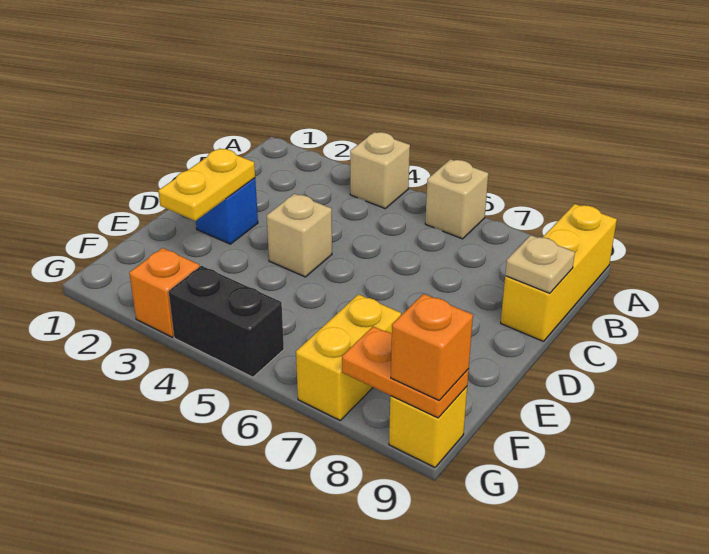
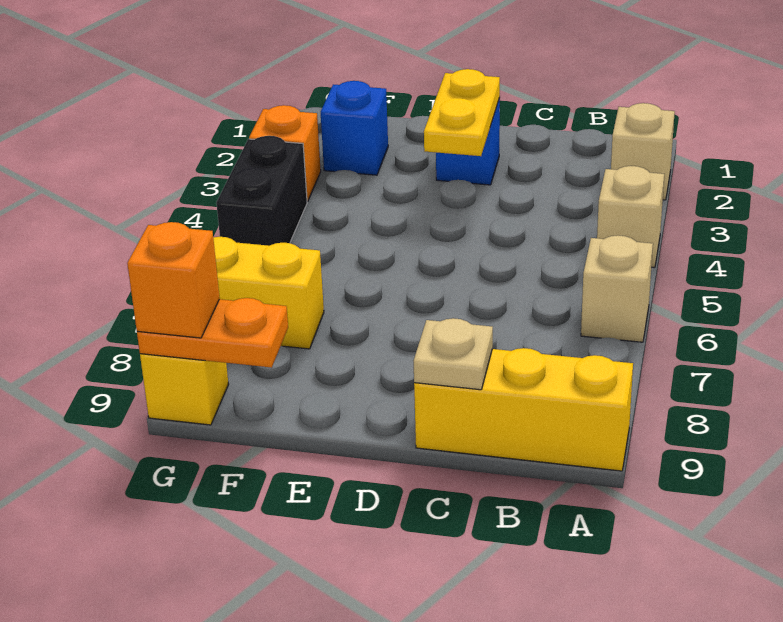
yellow plate D2:E2 level 2 -> yellow plate D2:D3 level 2
tan brick D4 level 1 -> tan brick A2 level 1
none -> blue brick F2 level 1
orange plate G8:G9 level 2 -> orange plate F9:G9 level 2

